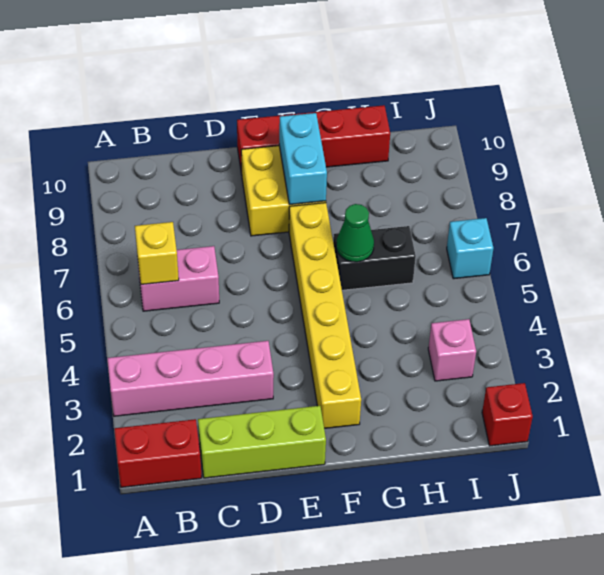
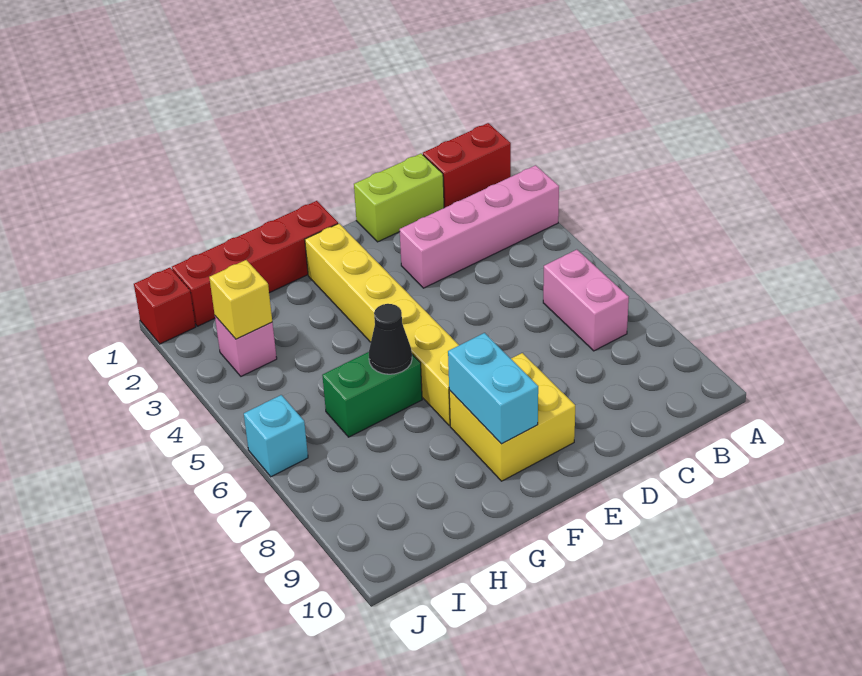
pink brick B6:C6 level 1 -> pink brick B6:B7 level 1
yellow brick B6 level 2 -> yellow brick I3 level 2
lime brick C1:E1 level 1 -> lime brick C1:D1 level 1
red brick E10:H10 level 1 -> red brick F1:I1 level 1
black brick G6:H6 level 1 -> green brick G6:H6 level 1
green cone G6 level 2 -> black cone G6 level 2

